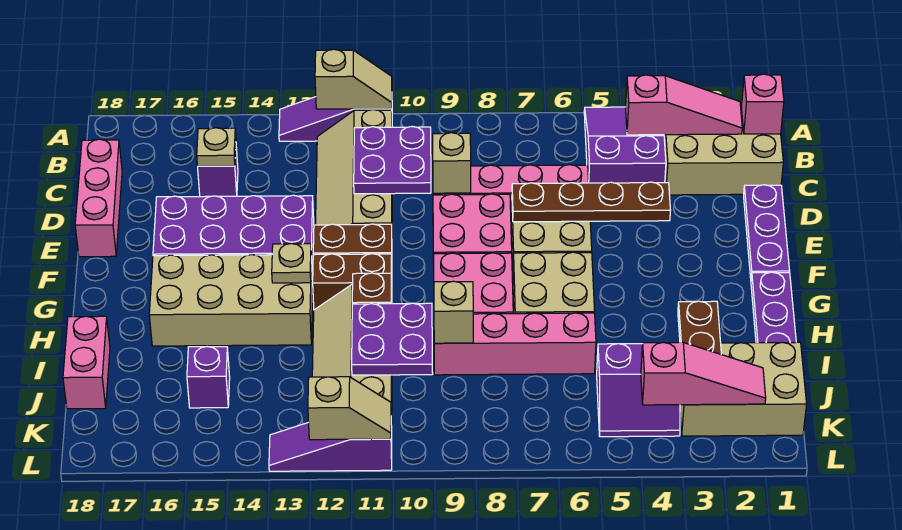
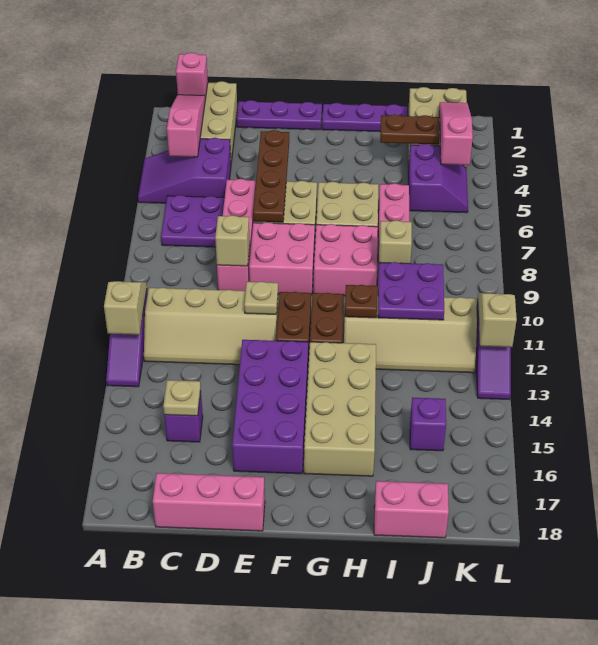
purple plate C10:D11 level 2 -> purple plate B6:C7 level 1
tan plate G13 level 2 -> tan plate E11 level 2

